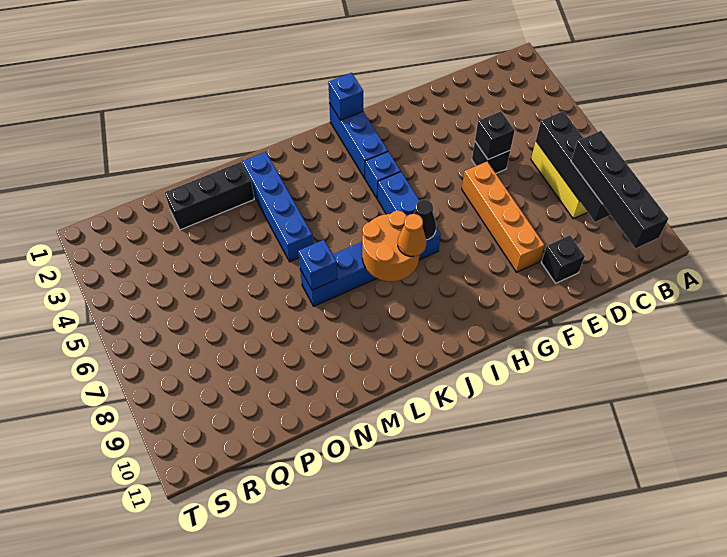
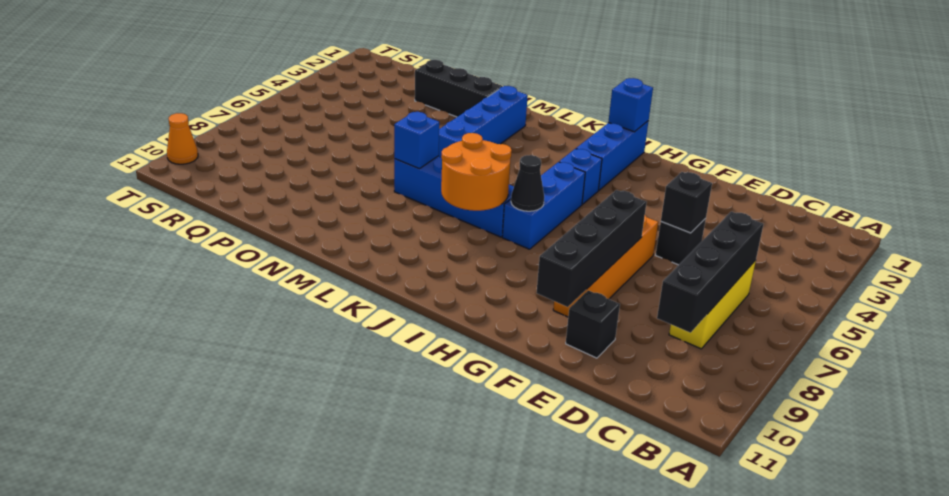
black brick C8:C11 level 3 -> black brick F7:F10 level 2
orange cone J8 level 3 -> orange cone T10 level 1

